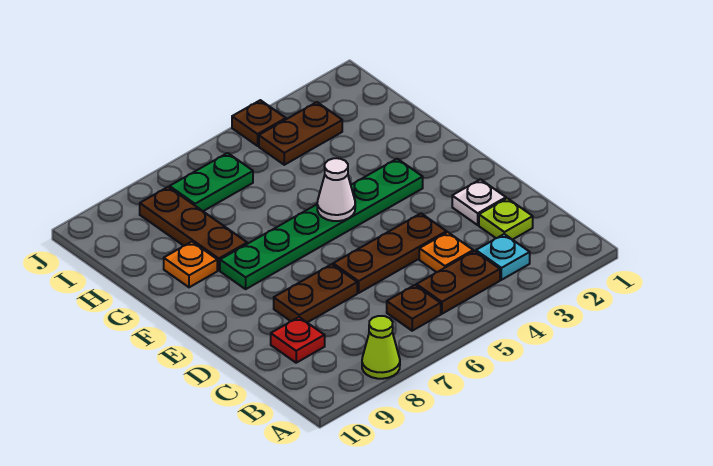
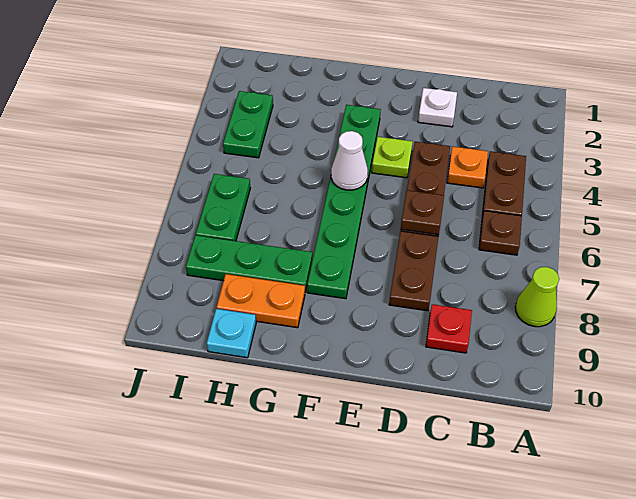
cyan plate B3 level 1 -> cyan plate H10 level 1
lime plate C2 level 1 -> lime plate E4 level 1
brown plate G8:I8 level 1 -> green plate G8:I8 level 1
orange plate G9 level 1 -> orange plate G9:H9 level 1
brown plate I3:I4 level 1 -> green plate I3:I4 level 1
brown plate J4 level 1 -> brown plate D6 level 2

